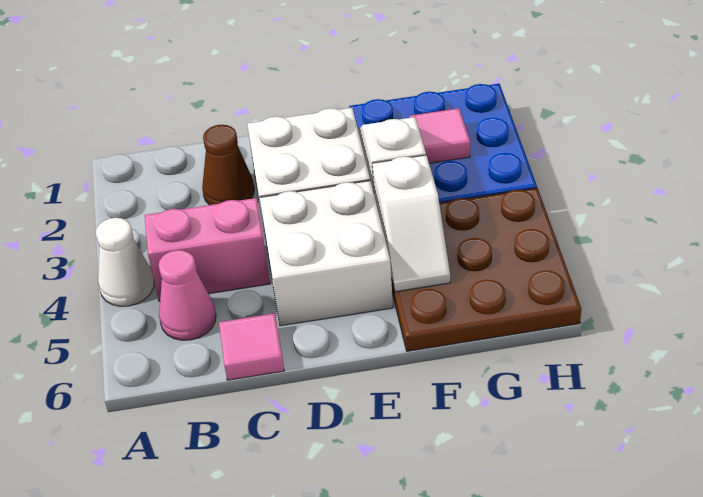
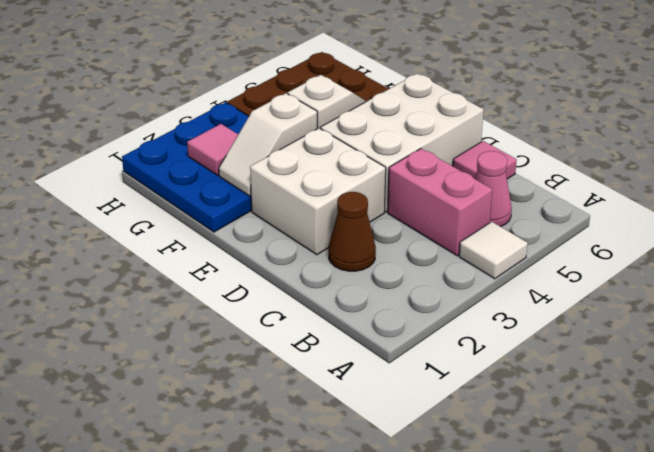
white cone A4 level 1 -> white tile A4 level 1
white brick D4:E5 level 1 -> white brick D4:E6 level 1

